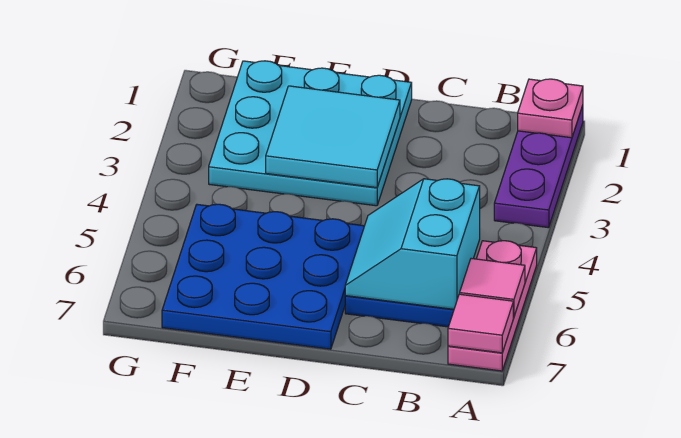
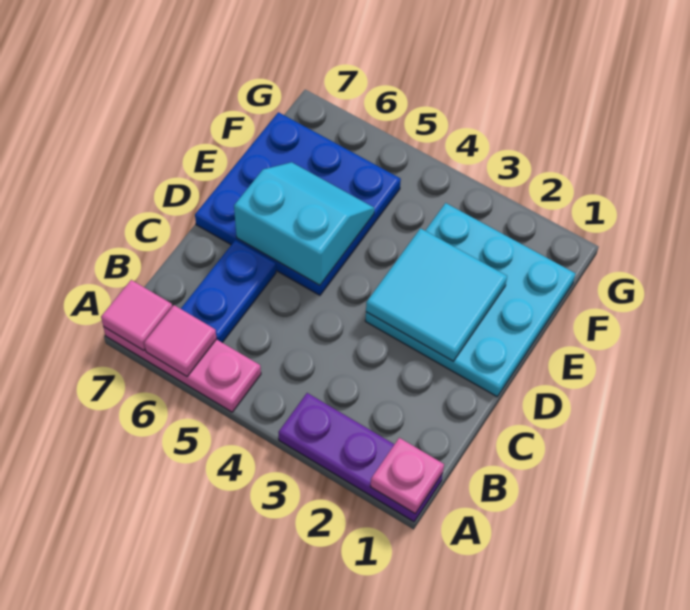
cyan slope B5:C6 level 2 top B -> cyan slope D5:E6 level 2 top D

